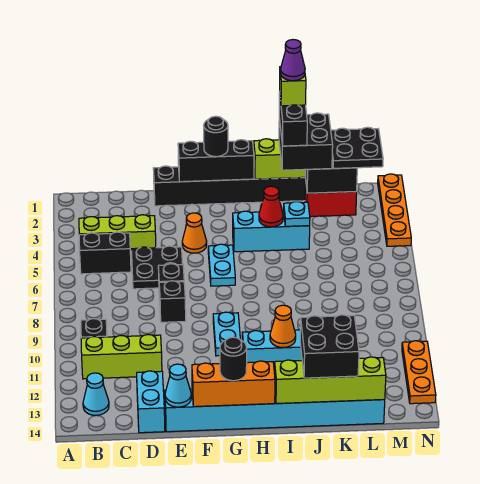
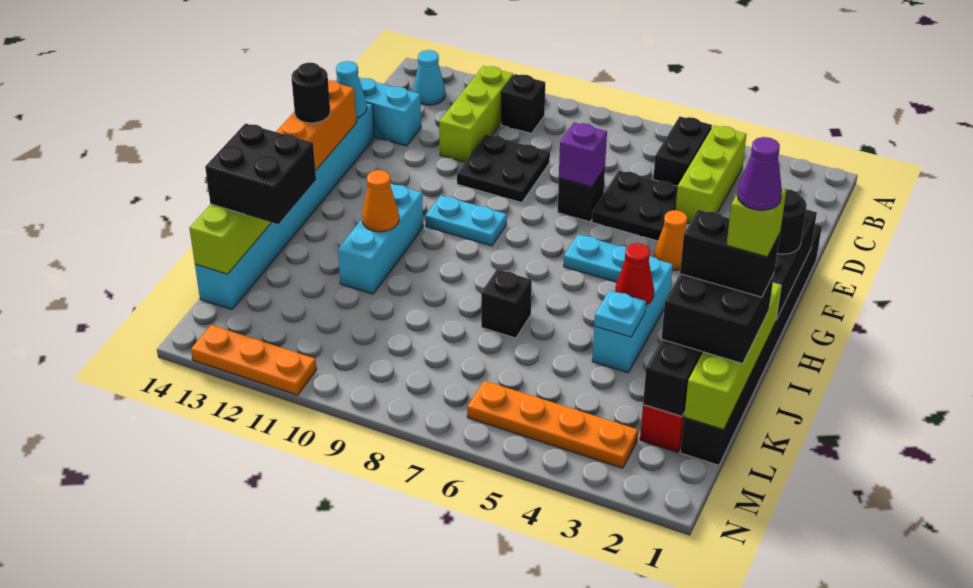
none -> purple brick E7 level 2
black brick E8 level 1 -> black brick J7 level 1
black plate L1:M2 level 3 -> black plate D9:E10 level 1
orange plate N1:N4 level 1 -> orange plate M3:M6 level 1

